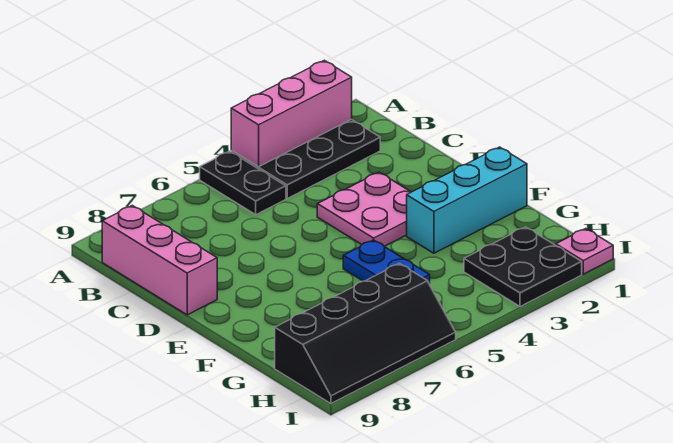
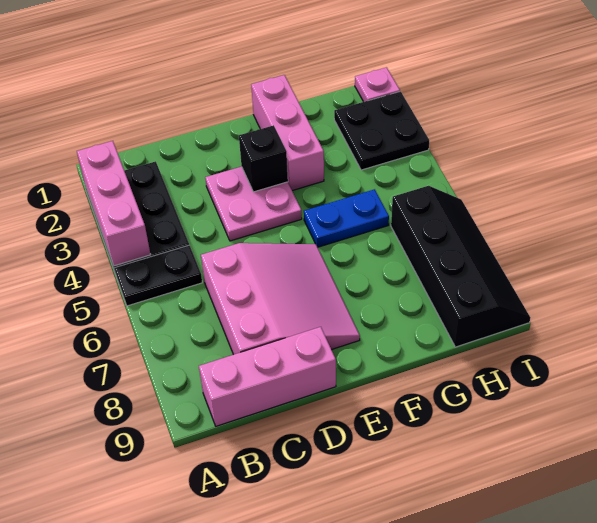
none -> pink slope C6:E8 level 1 top C
none -> black brick E3 level 2
cyan brick F1:F3 level 1 -> pink brick F1:F3 level 1

